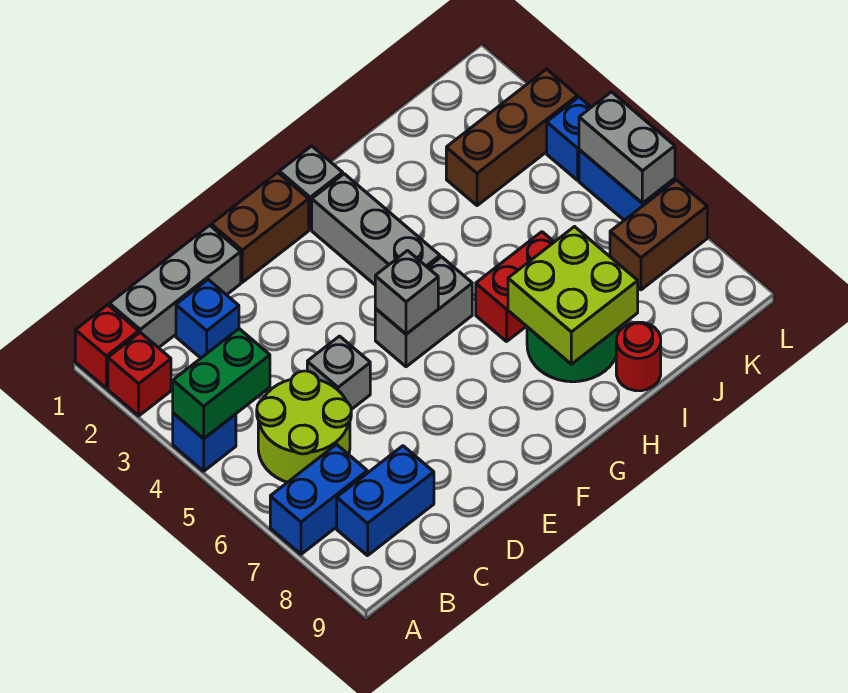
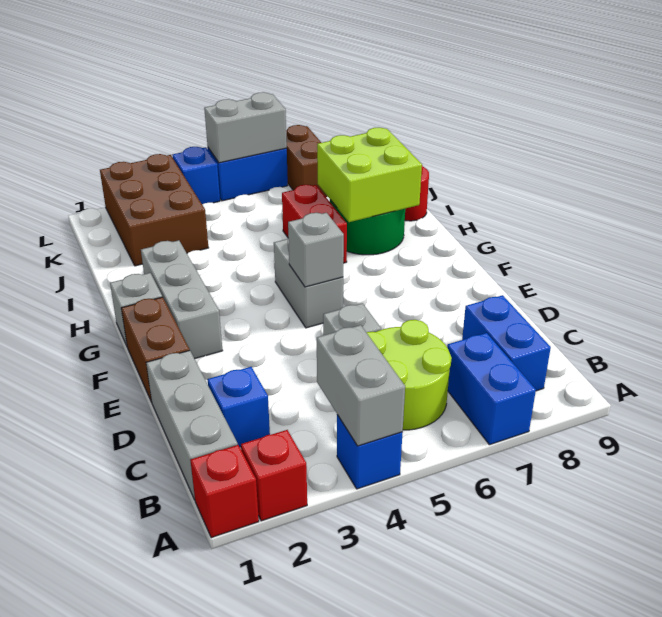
green brick A4:B4 level 2 -> grey brick A4:B4 level 2
grey brick G2:G4 level 1 -> grey brick F2:H2 level 1
brown brick J3:L3 level 1 -> brown brick J2:L3 level 1

